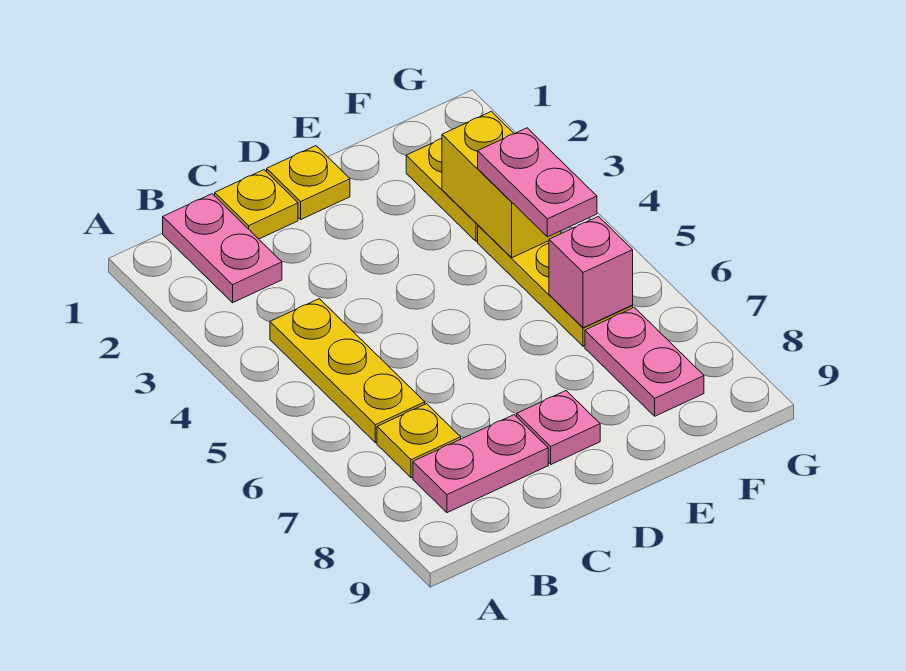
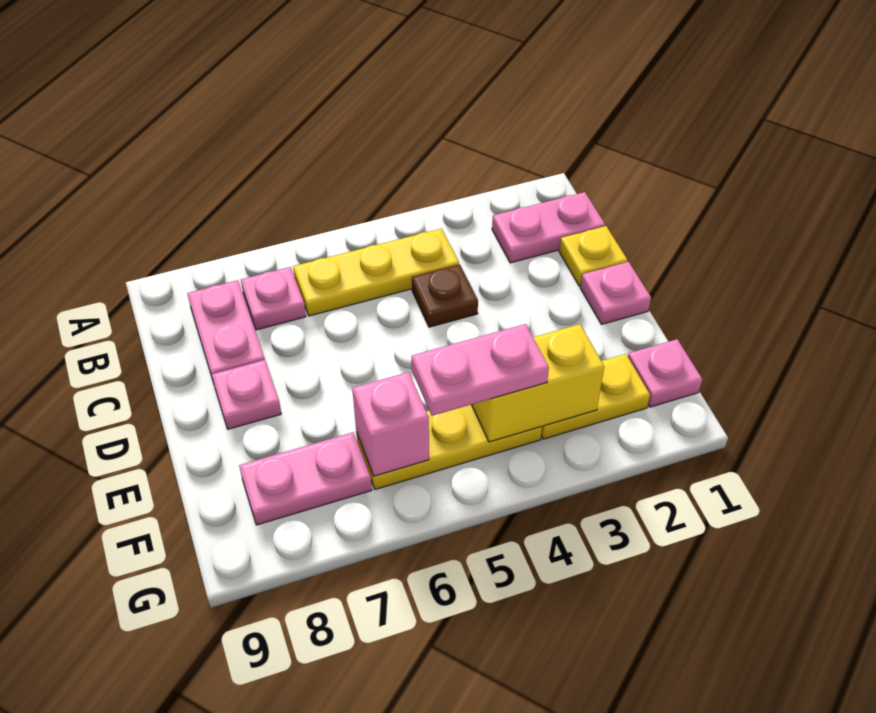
yellow plate B7 level 1 -> pink plate B7 level 1
none -> brown plate C4 level 1
yellow plate D1 level 1 -> pink plate D1 level 1
none -> pink plate F1 level 1

